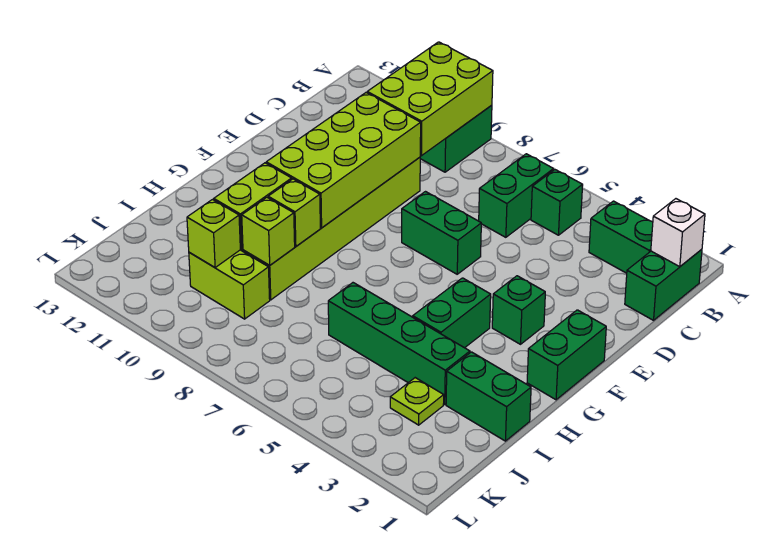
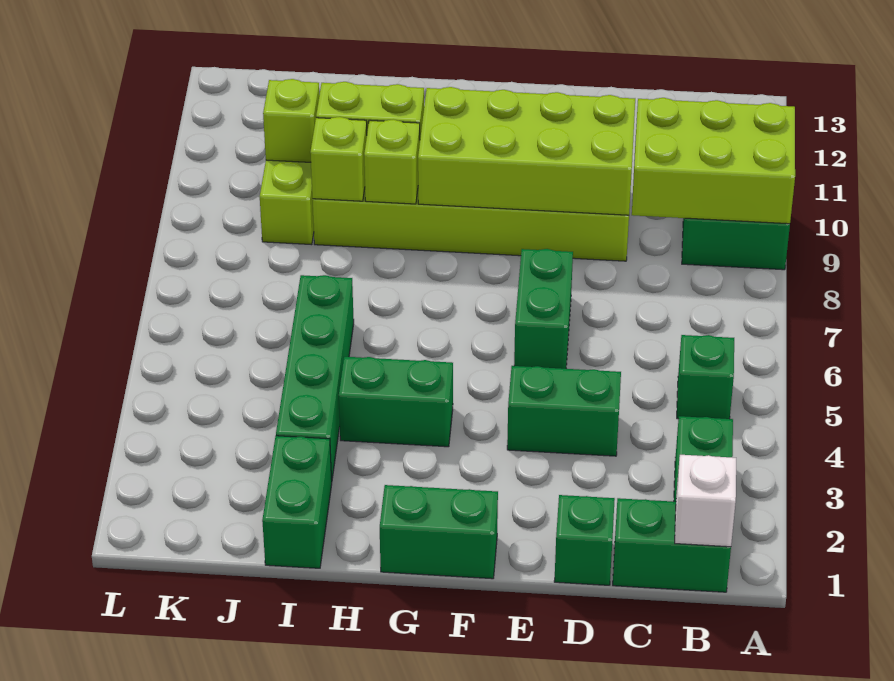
green brick B6:C6 level 1 -> green brick D4:E4 level 1
green brick F3 level 1 -> green brick D1 level 1
lime plate J3 level 1 -> none

